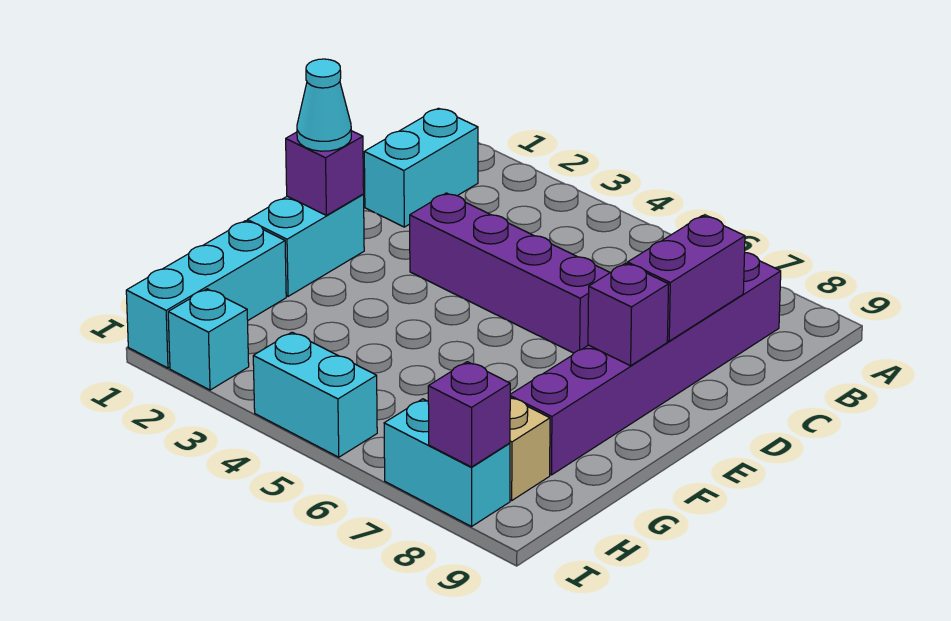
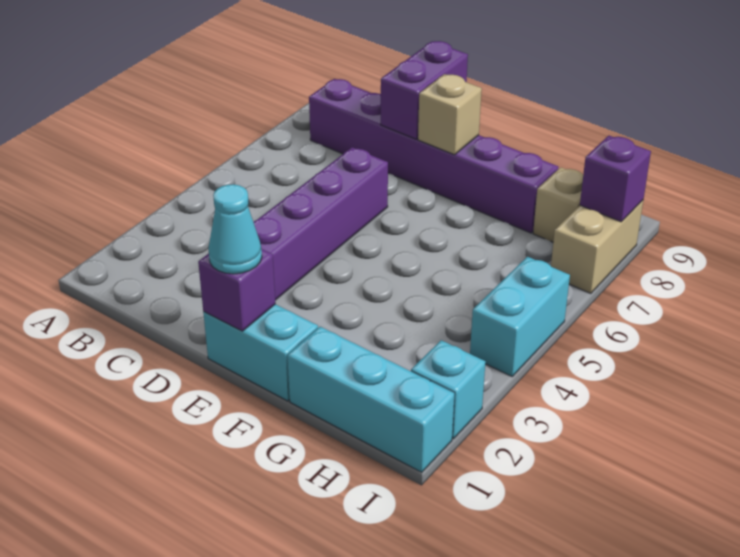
cyan brick B1:C1 level 1 -> none
purple brick C8:D8 level 2 -> purple brick D8:D9 level 2
purple brick E8 level 2 -> tan brick E8 level 2
cyan brick I7:I8 level 1 -> tan brick I7:I8 level 1

